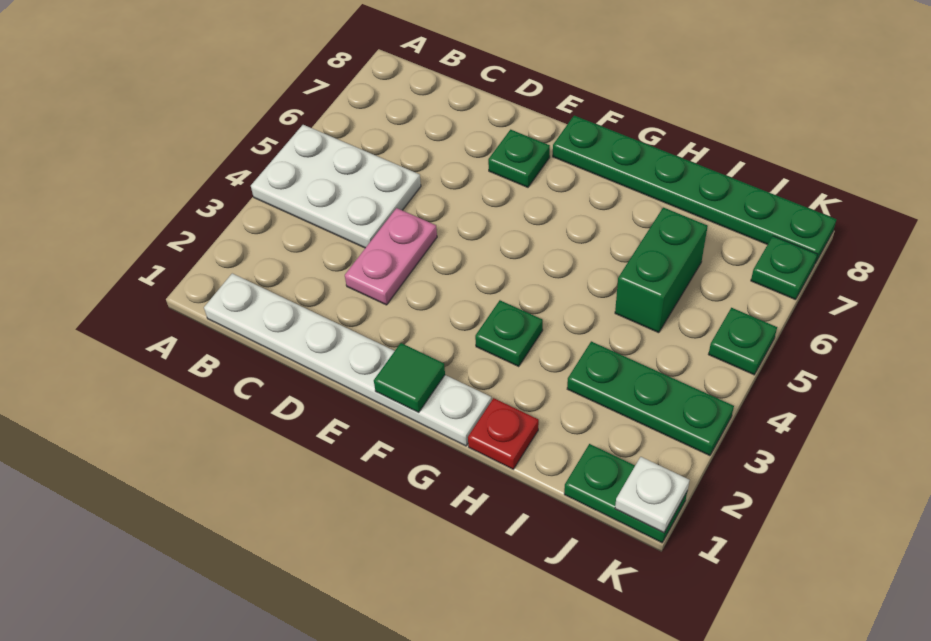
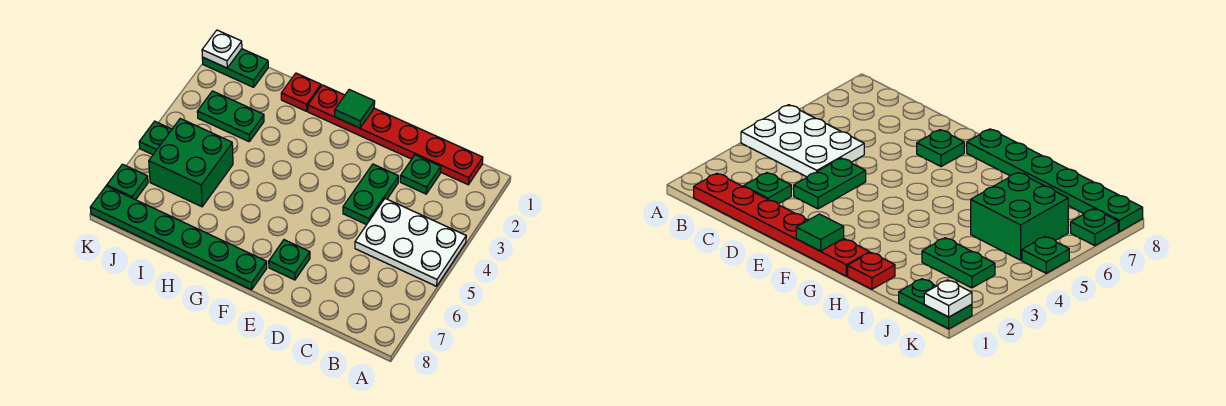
white plate B1:G1 level 1 -> red plate B1:G1 level 1
pink plate D3:D4 level 1 -> green plate D3:D4 level 1
green plate G3 level 1 -> green plate C2 level 1
green plate I3:K3 level 1 -> green plate I3:J3 level 1
green brick I5:I6 level 1 -> green brick I5:J6 level 1

